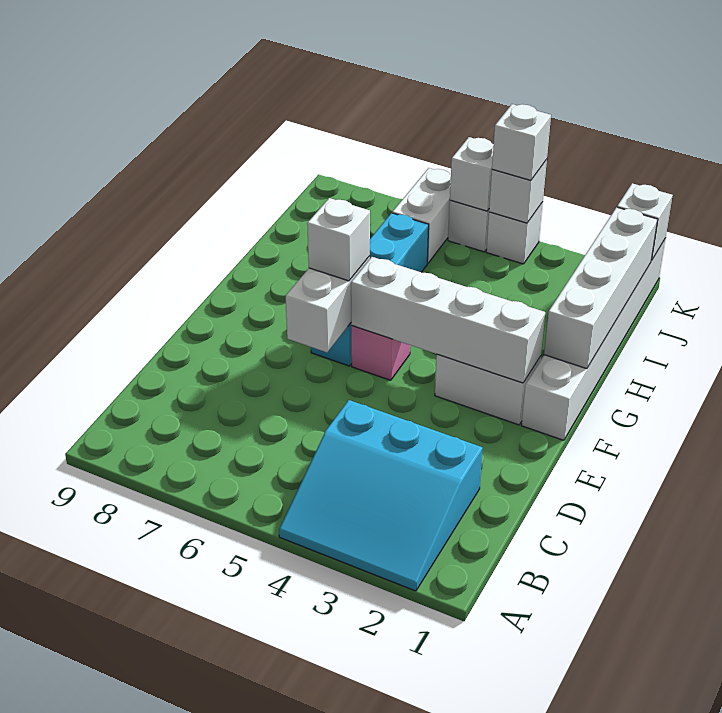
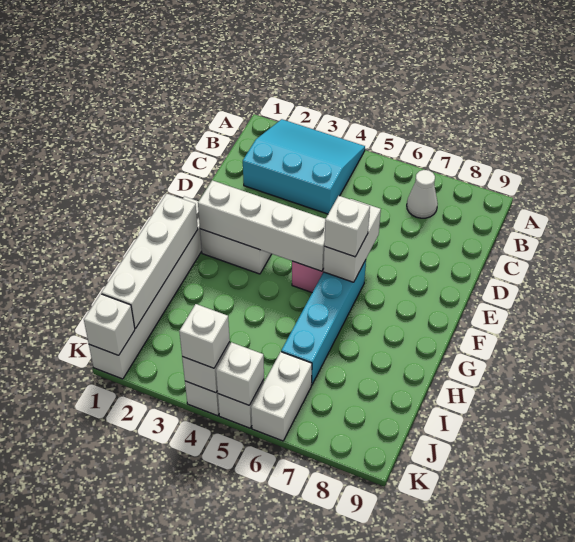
none -> white cone B7 level 1

